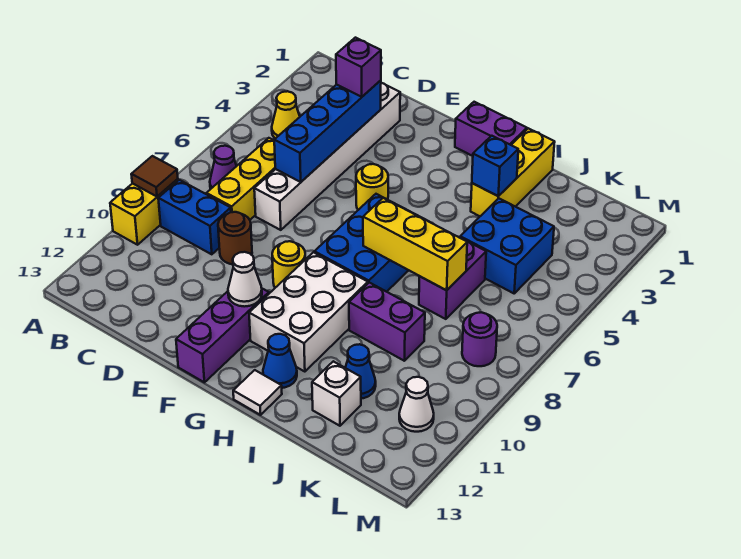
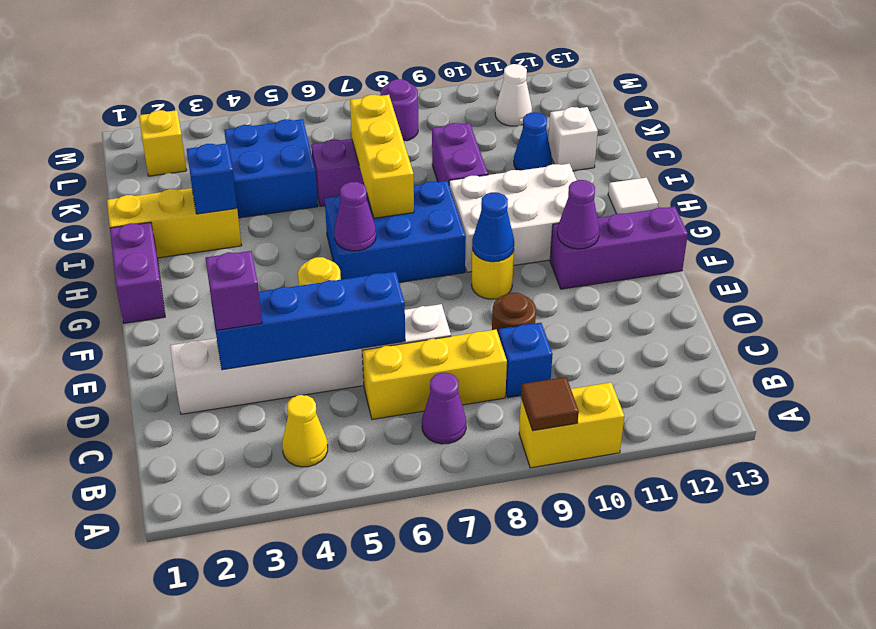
blue brick B9:C9 level 1 -> blue brick C9 level 1
white cone F11 level 2 -> purple cone F11 level 2
none -> purple cone G6 level 2
blue cone H12 level 1 -> blue cone F9 level 2
none -> yellow brick L2 level 1

